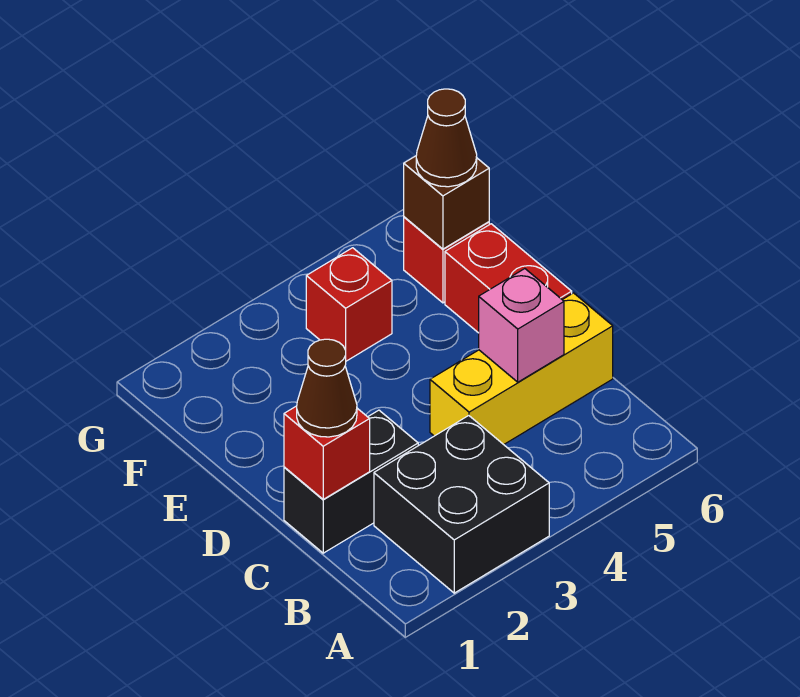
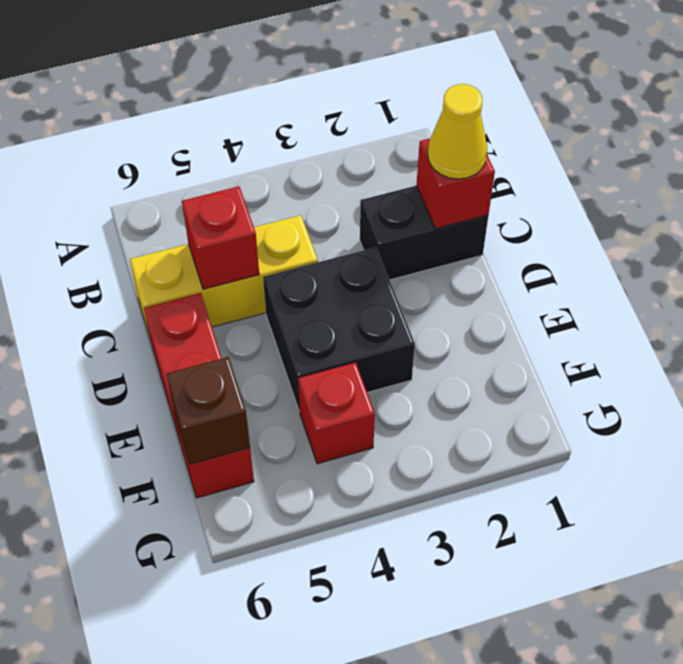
black brick A2:B3 level 1 -> black brick D3:E4 level 1
brown cone C1 level 3 -> yellow cone C1 level 3
pink brick C5 level 2 -> red brick C5 level 2
brown cone F6 level 3 -> none

